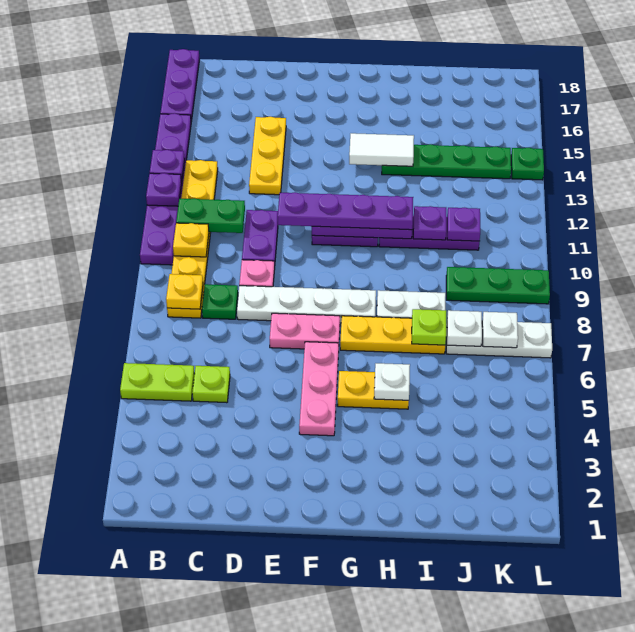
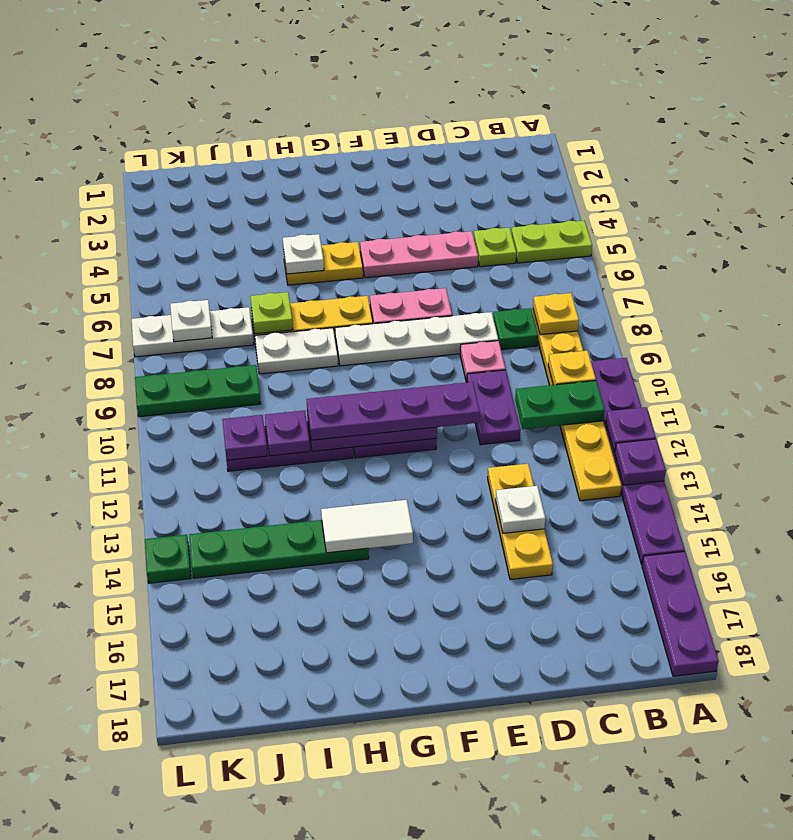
pink plate F4:F6 level 1 -> pink plate D5:F5 level 1
white plate J7 level 2 -> white plate D14 level 2

